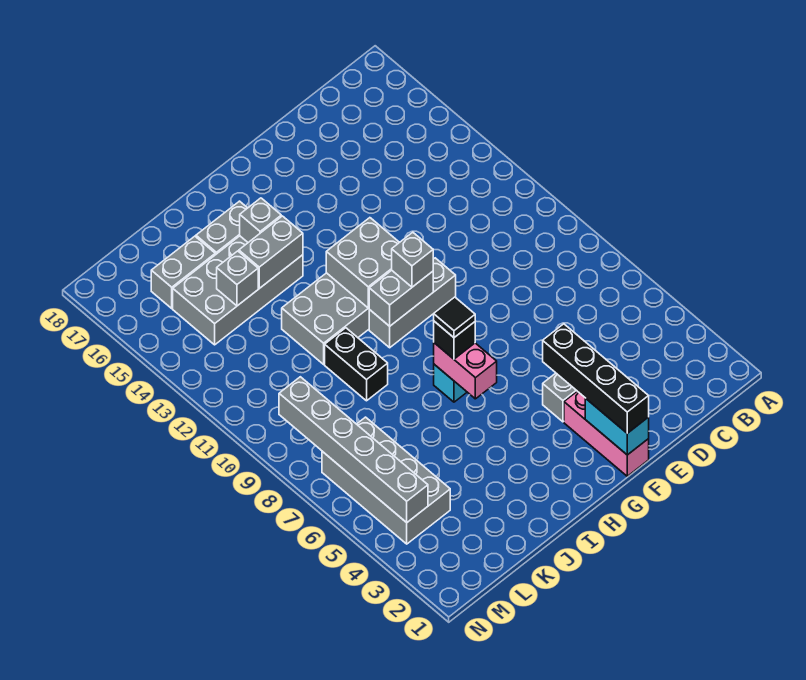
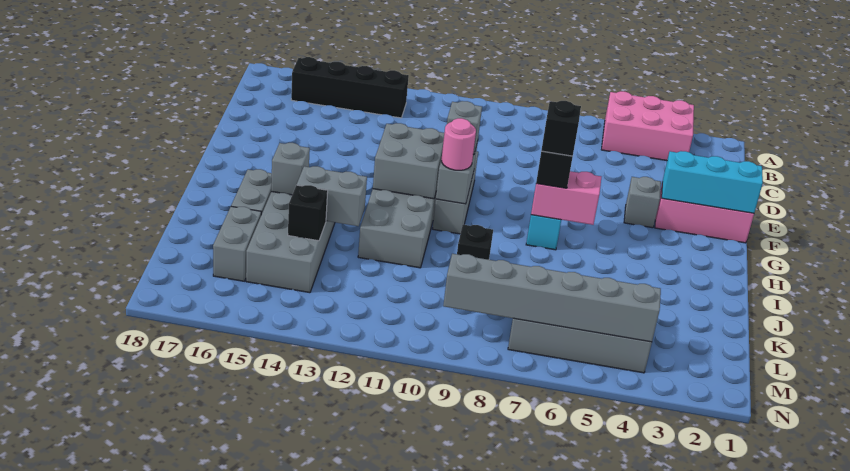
none -> pink brick A3:B5 level 1
cyan brick F1:F2 level 2 -> cyan brick F1:F3 level 2
black brick F1:F4 level 3 -> black brick B13:B16 level 1
black tile H7 level 4 -> black brick H7 level 4
none -> pink round brick H10 level 3
grey brick I14:J14 level 2 -> grey brick J13:J14 level 2
black brick J9:J10 level 1 -> black brick J9 level 1
grey brick K14 level 2 -> black brick K14 level 2

